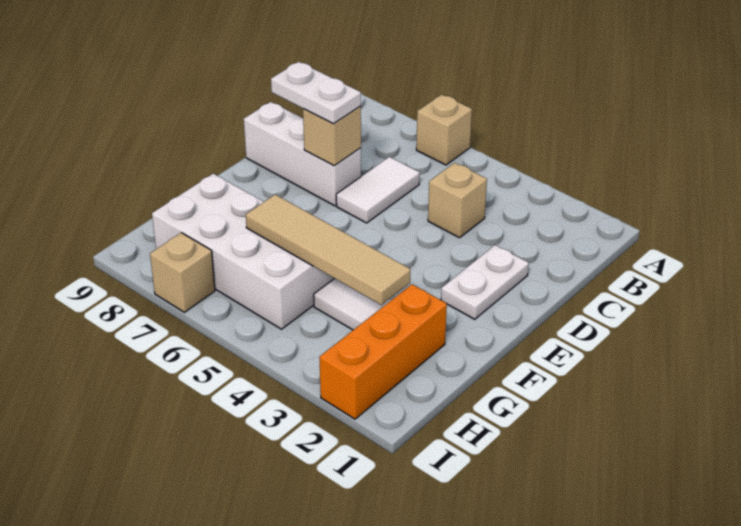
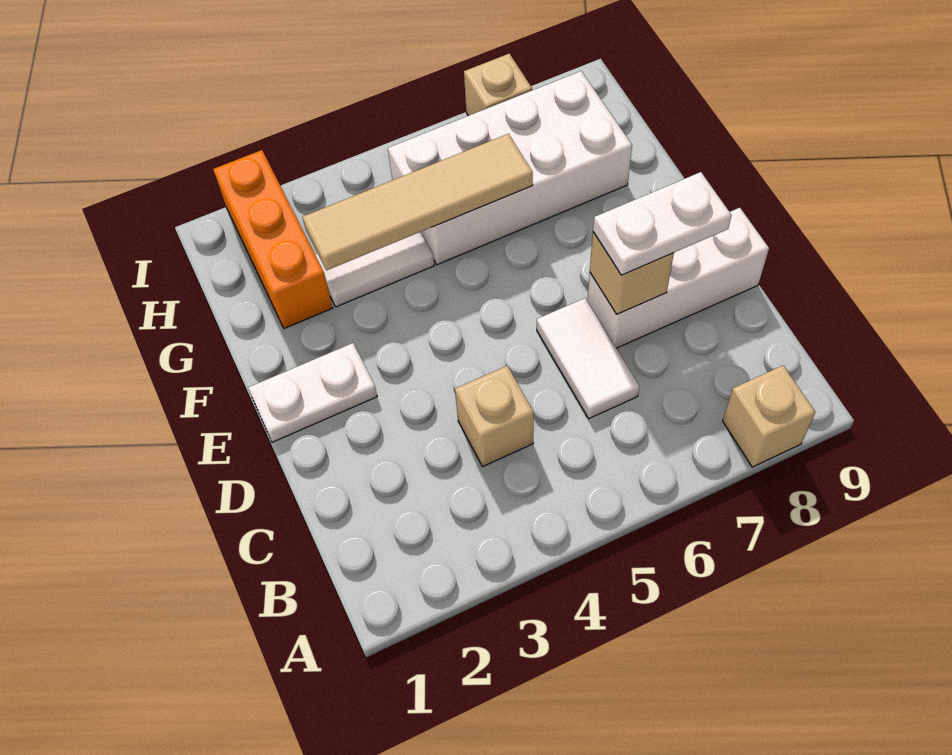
tan brick A6 level 1 -> tan brick A8 level 1
white plate D2:E2 level 1 -> white plate E1:E2 level 1

